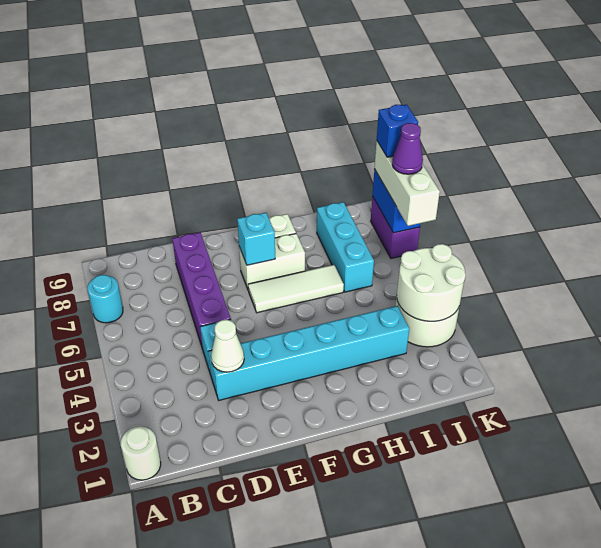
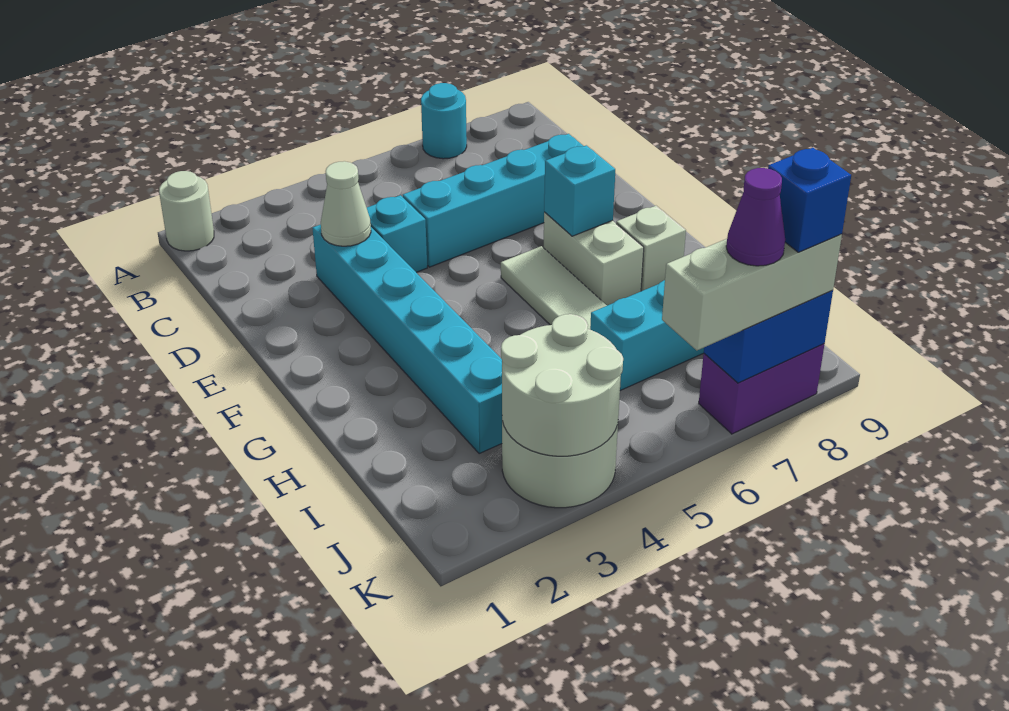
purple brick D5:D8 level 1 -> cyan brick D5:D8 level 1

